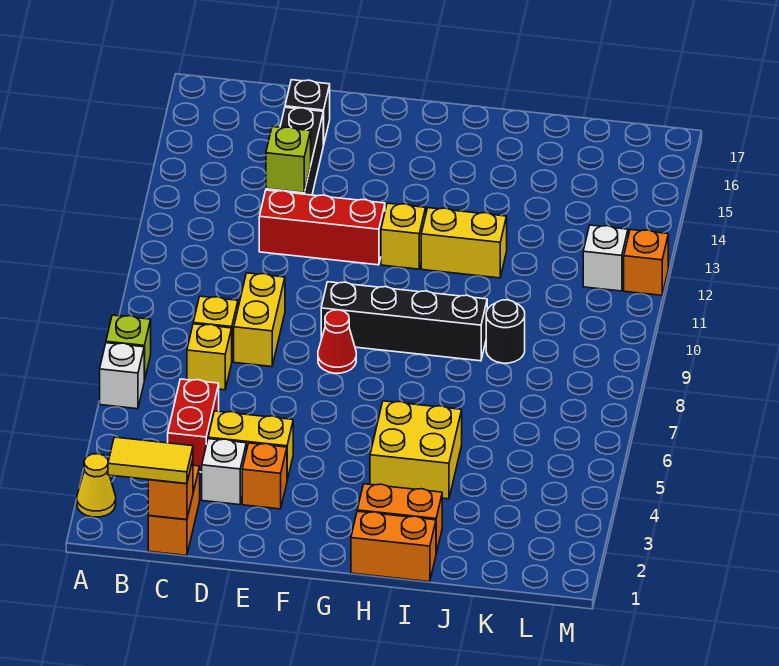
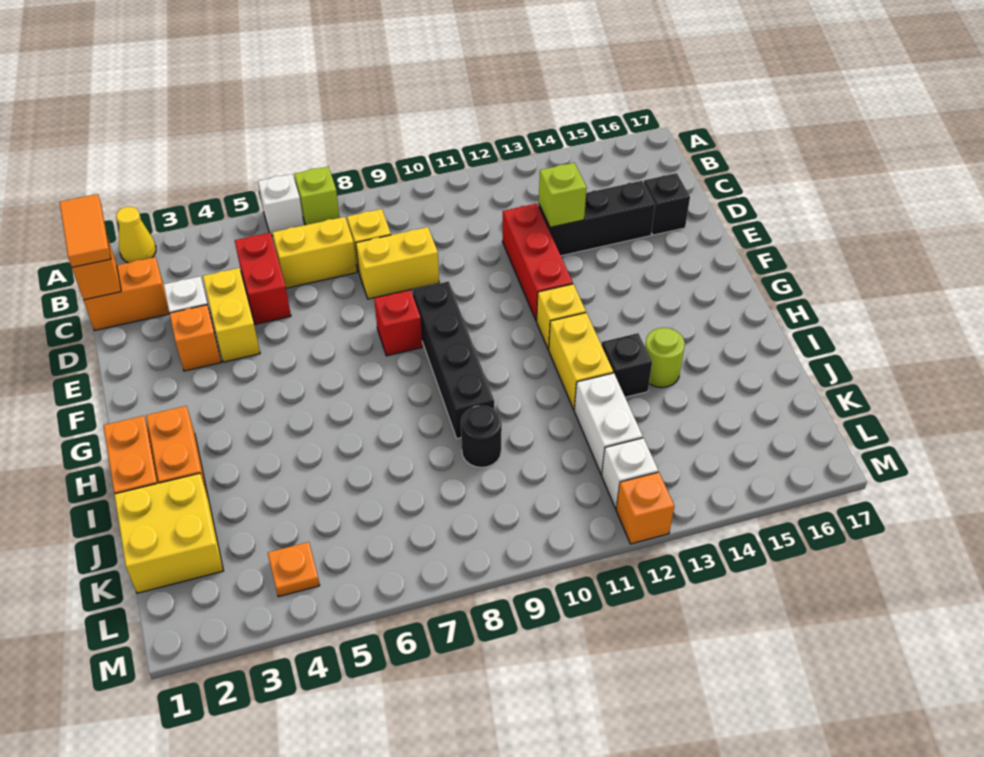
yellow tile B1:C1 level 3 -> orange tile B1:C1 level 3
red brick C4:C5 level 1 -> red brick C5:D5 level 1
yellow brick C7 level 1 -> yellow brick C6:C7 level 1
red cone F8 level 1 -> red brick F8 level 1
yellow brick H4:I5 level 1 -> yellow brick J1:K2 level 1
none -> black brick I13 level 1
none -> lime round brick I14 level 1
none -> white brick J12:K12 level 1
none -> orange plate L4 level 1

